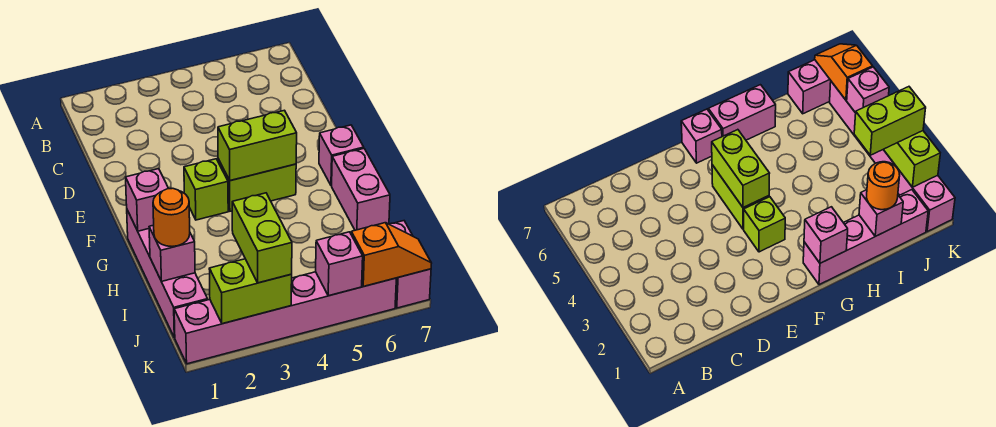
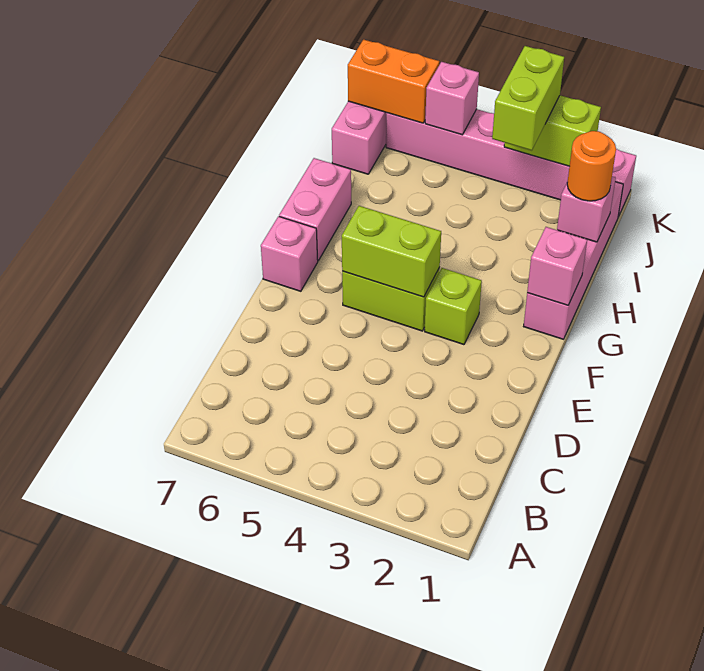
orange slope K6:K7 level 2 top 6 -> orange brick K6:K7 level 2

